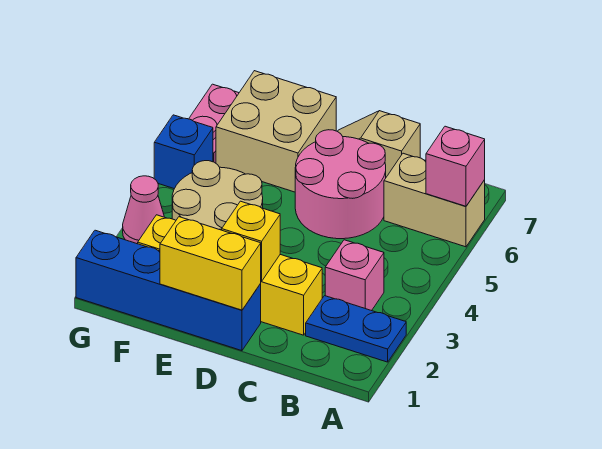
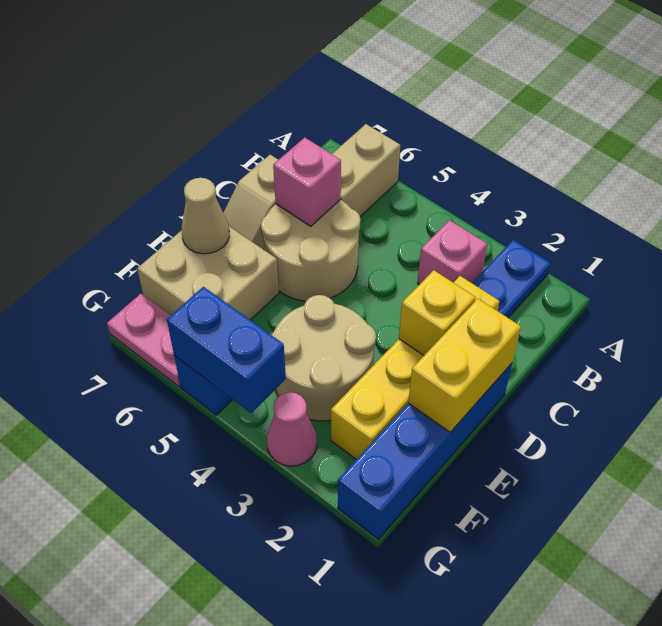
pink brick A6 level 2 -> pink brick C6 level 2
pink round brick C5:D6 level 1 -> tan round brick C5:D6 level 1
none -> tan cone E7 level 2
none -> blue brick G4:G5 level 2

